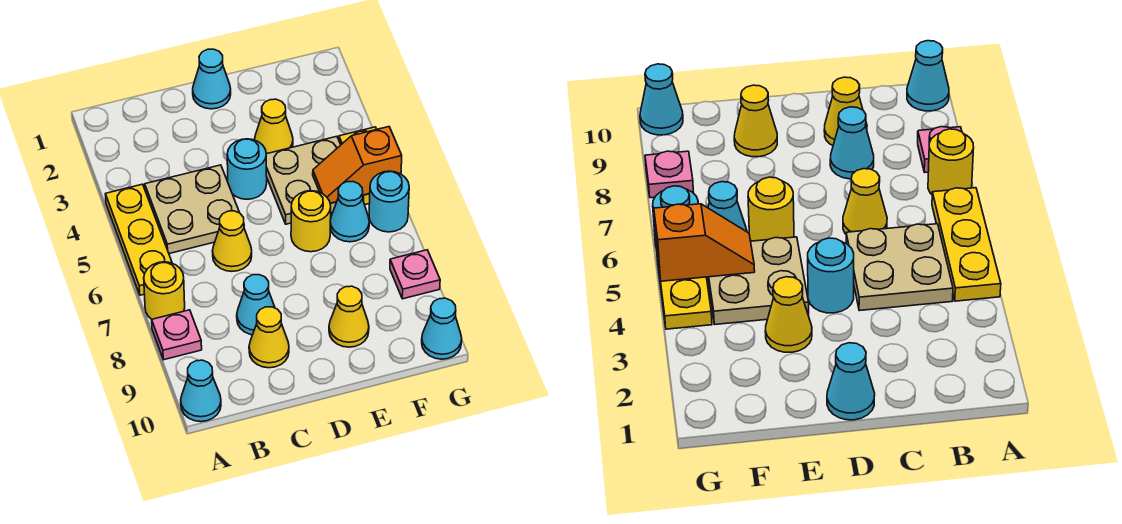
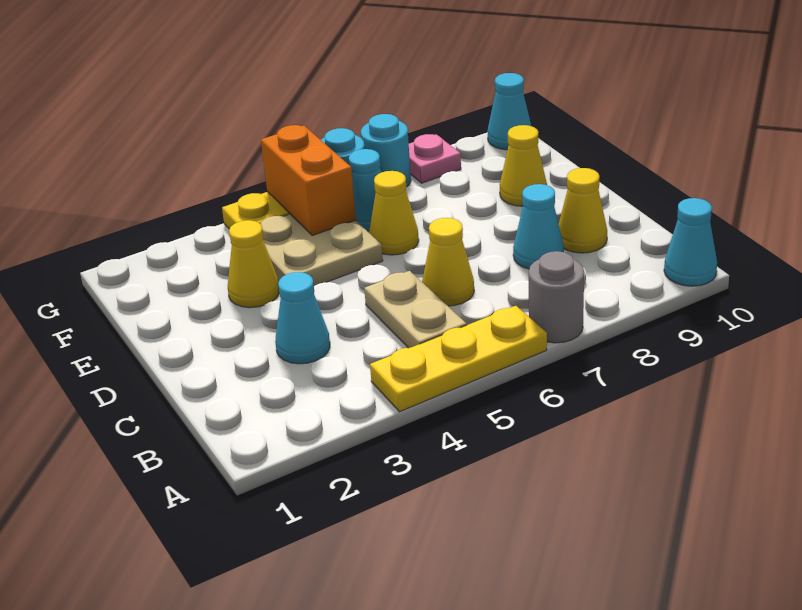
yellow round brick A7 level 1 -> grey round brick A7 level 1
pink plate A8 level 1 -> none
tan plate B4:C5 level 1 -> tan plate B5:C5 level 1
cyan cone D1 level 1 -> cyan cone C3 level 1
cyan round brick D4 level 1 -> cyan round brick G7 level 1
yellow round brick E6 level 1 -> yellow cone E6 level 1
orange slope F5:G5 level 2 top G -> orange brick F5:G5 level 2

